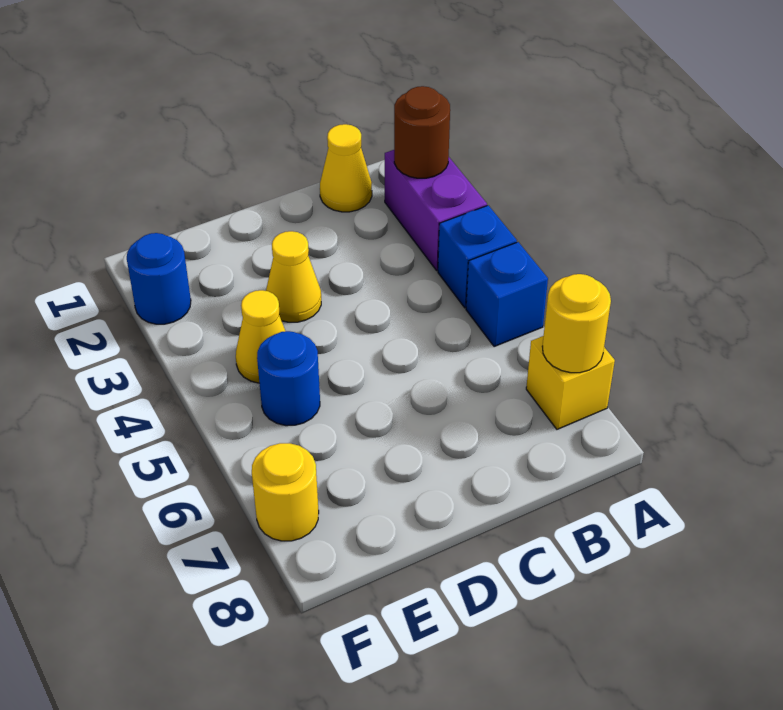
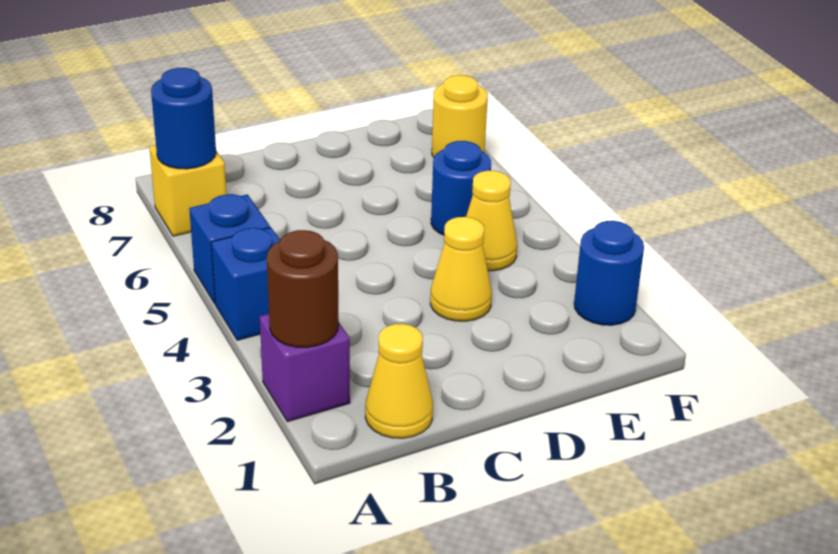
purple brick A2:A3 level 1 -> purple brick A2 level 1
yellow round brick A7 level 2 -> blue round brick A7 level 2

